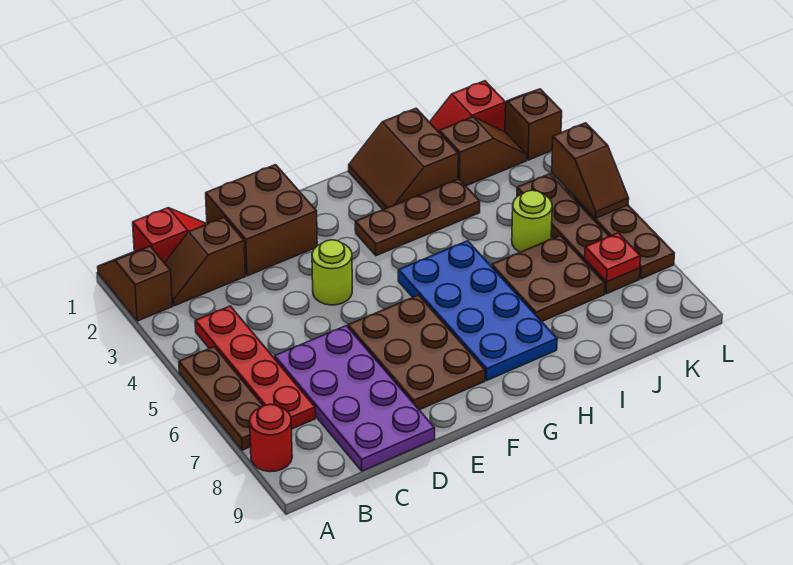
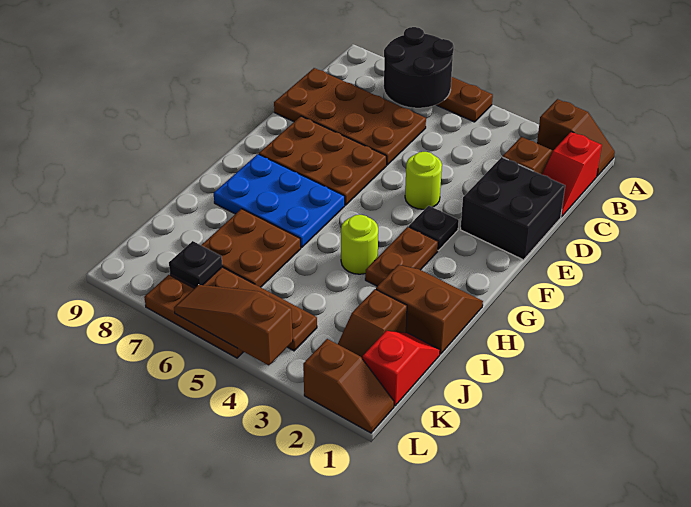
none -> black round brick A6:B7 level 2
red round brick A8 level 1 -> none
red plate B4:B7 level 1 -> none
purple plate C6:D9 level 1 -> brown plate C6:D9 level 1
brown brick D1:E2 level 1 -> black brick D1:E2 level 1
none -> black plate F3 level 1
brown plate G3:I3 level 1 -> brown plate G3:H3 level 1
blue plate G5:H8 level 1 -> blue plate G6:H8 level 1
lime round brick J5 level 1 -> lime round brick H4 level 1
red plate K7 level 2 -> black plate K7 level 2
brown slope L4:L5 level 2 top 4 -> brown slope L4:L6 level 2 top 4

